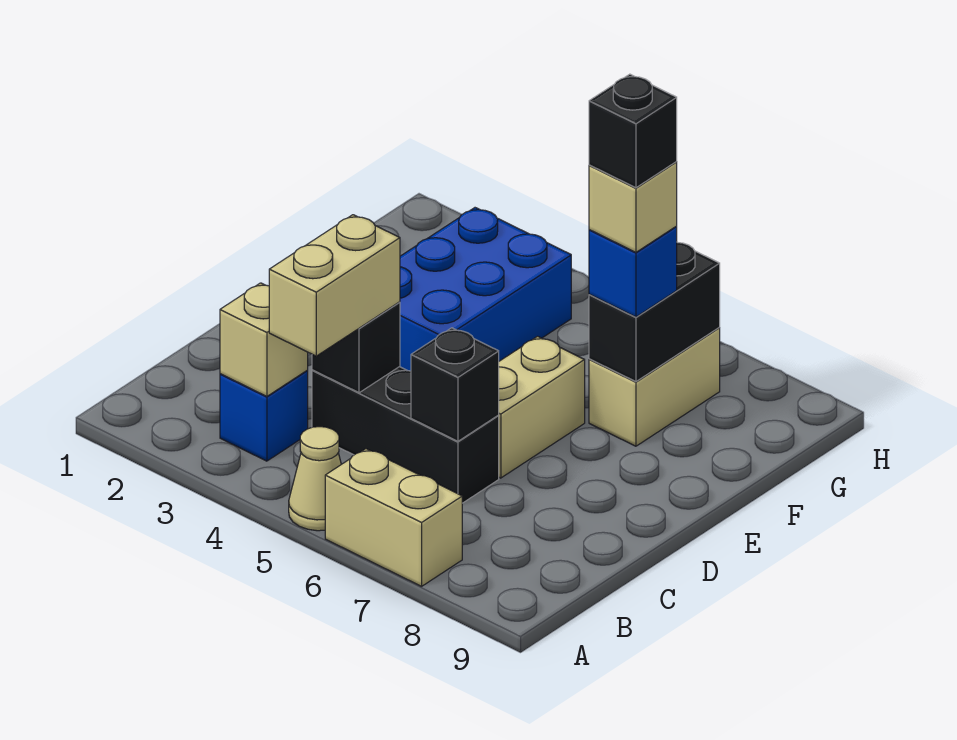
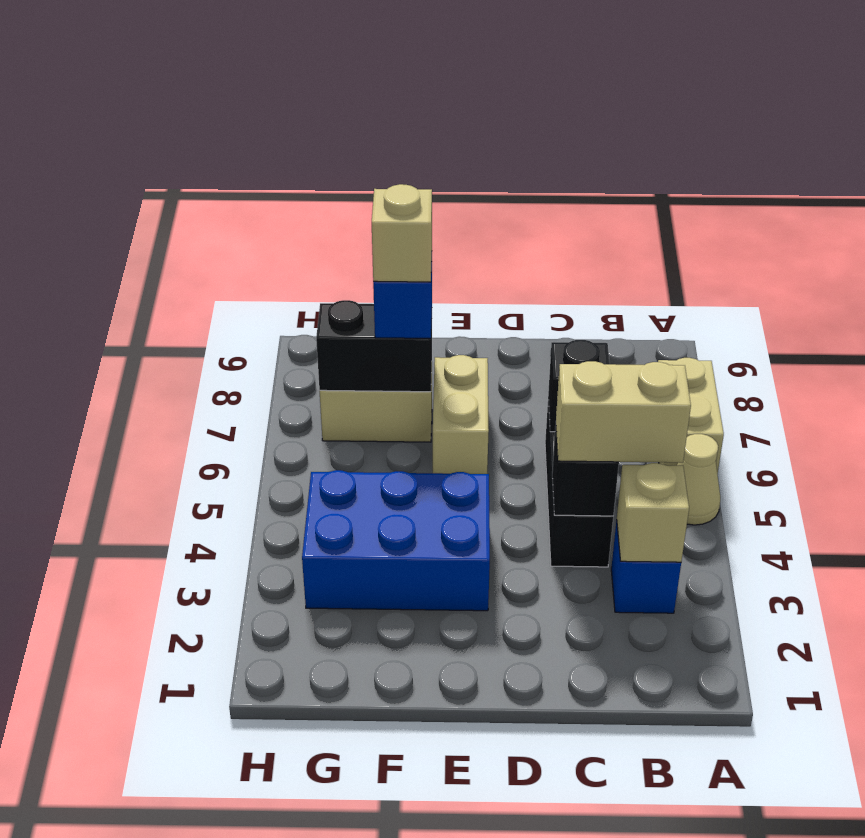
tan brick D6:E6 level 1 -> tan brick E6:E7 level 1
black brick F7 level 5 -> none

